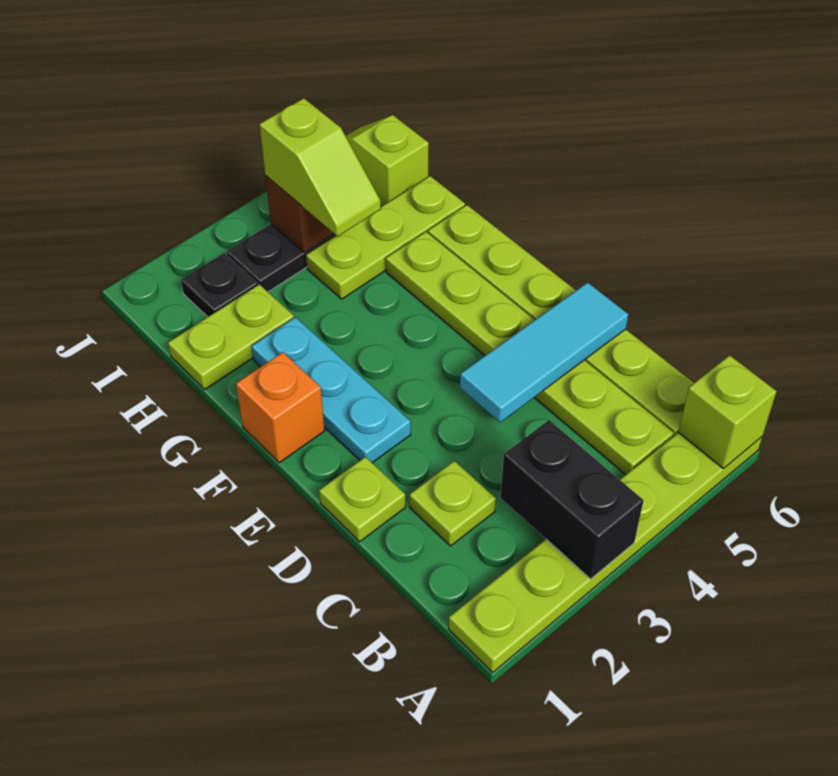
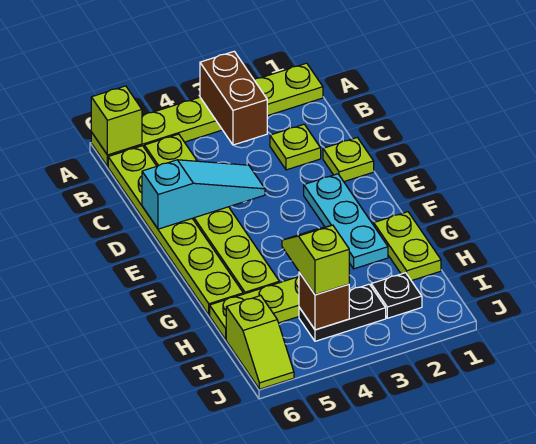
black brick A3:B3 level 2 -> brown brick A3:B3 level 2
cyan tile D4:D6 level 2 -> cyan slope D4:D6 level 2 top 6
orange brick F1 level 1 -> none
lime plate H1:H2 level 1 -> lime plate G1:H1 level 1

